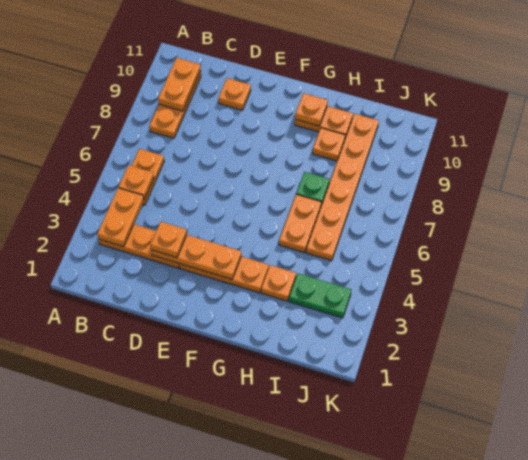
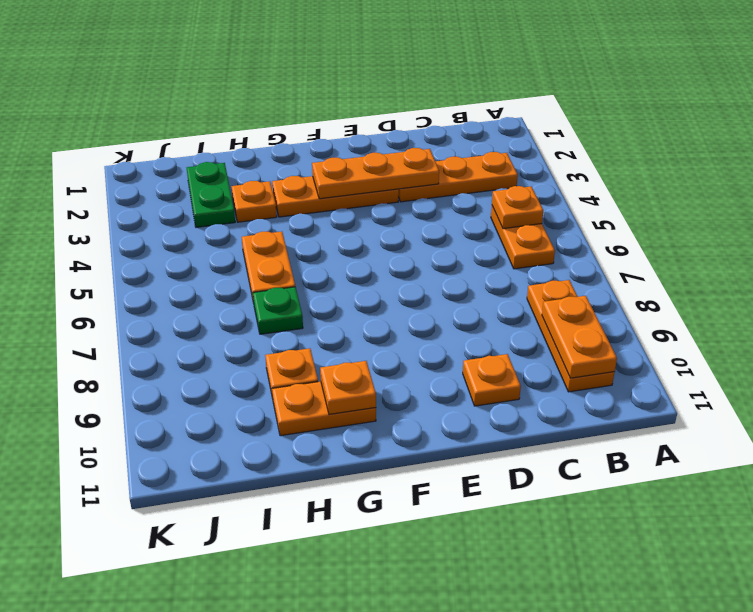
orange plate B3:B4 level 2 -> none
orange plate D3 level 3 -> none
green plate I3:J3 level 1 -> green plate I2:I3 level 1
orange plate I5:I10 level 1 -> none

